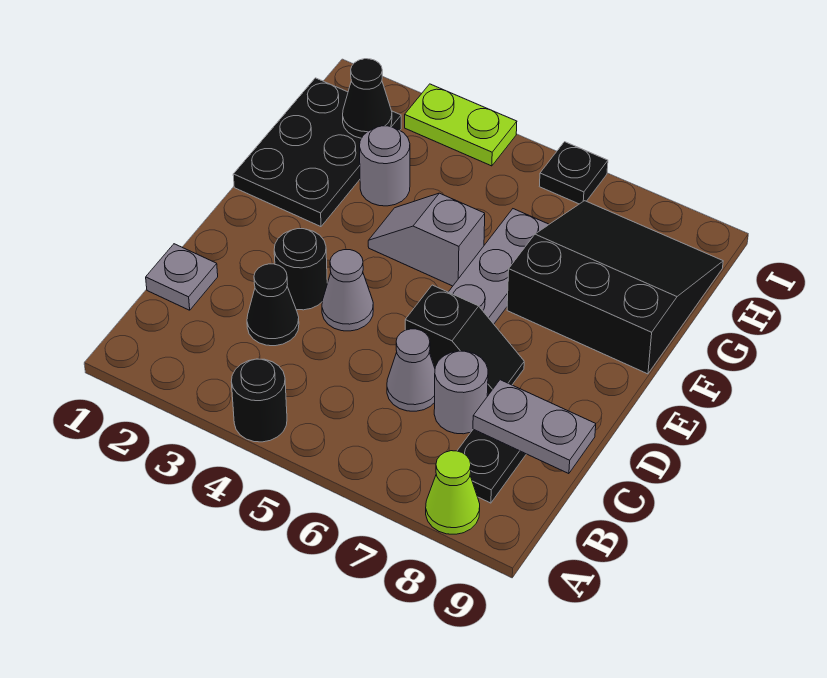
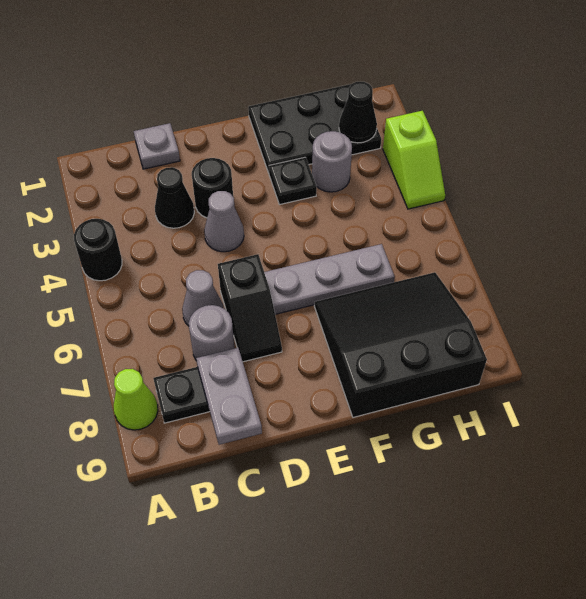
grey slope F4:F5 level 1 top 5 -> none
black slope F7:H9 level 1 top F -> black slope F7:H9 level 1 top 9
lime plate I3:I4 level 1 -> lime slope I3:I4 level 1 top 3
black plate I6 level 1 -> black plate F3 level 1

